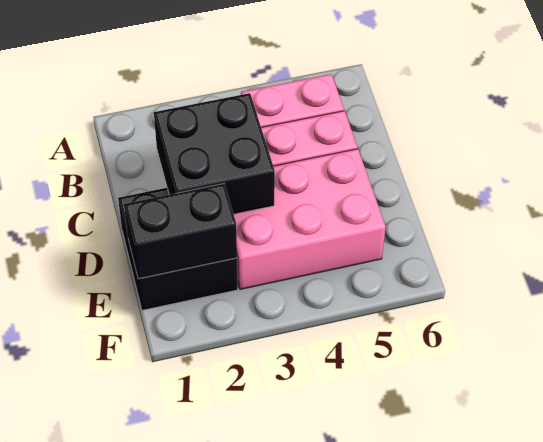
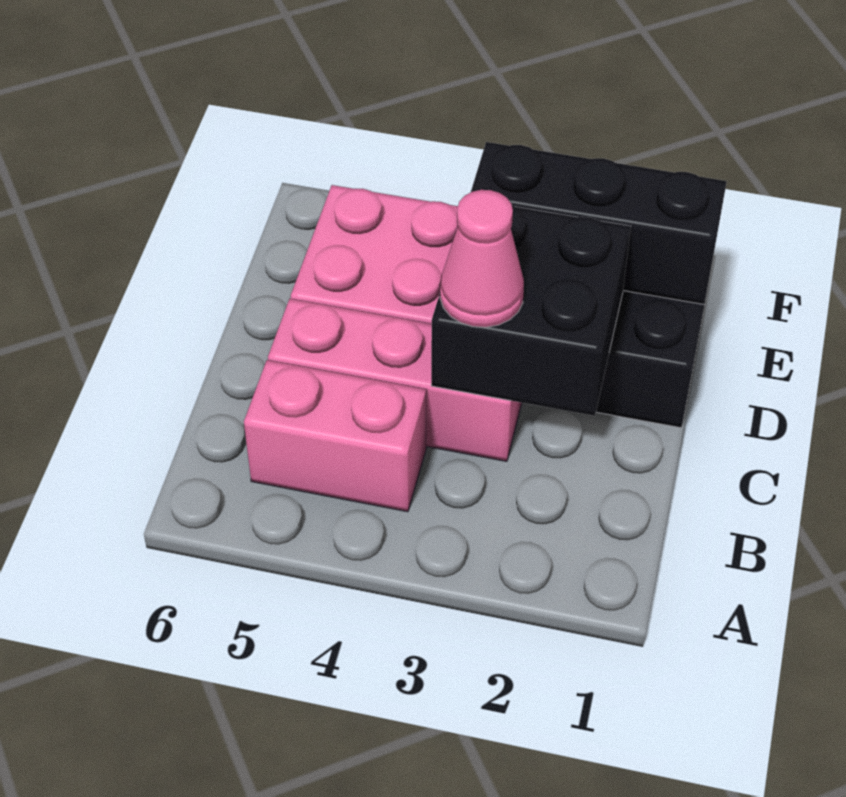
none -> pink cone C3 level 3
black brick E1:E2 level 2 -> black brick E1:E3 level 2

